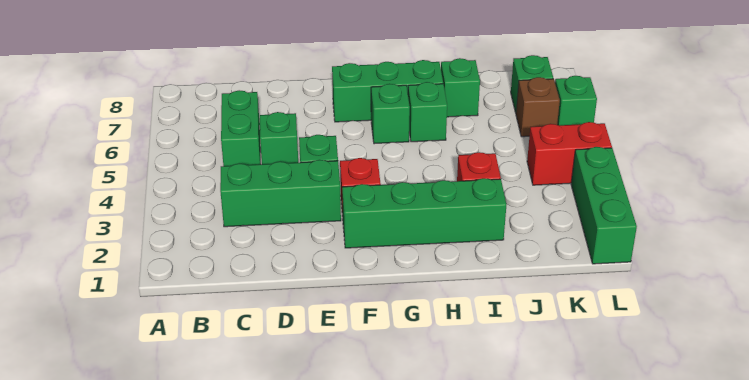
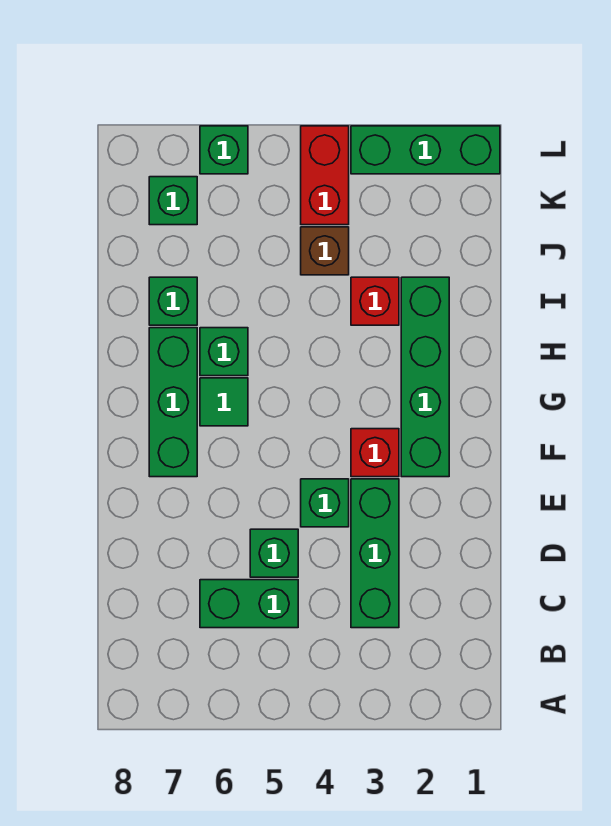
green brick G6 level 1 -> green tile G6 level 1
brown brick K6 level 1 -> brown brick J4 level 1

